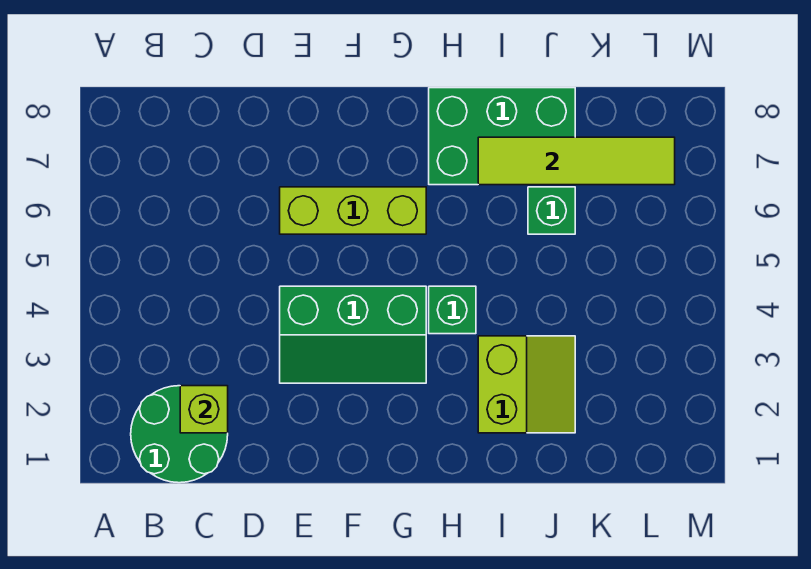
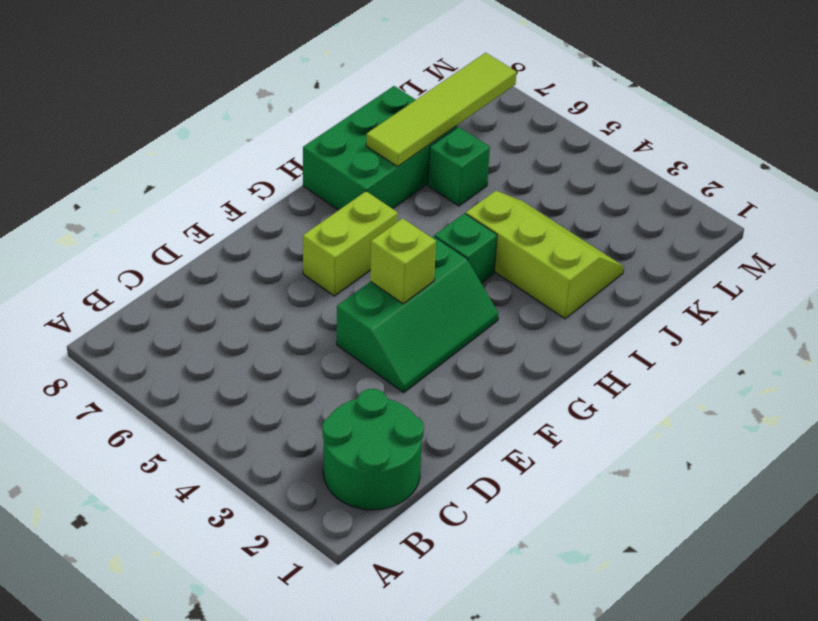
lime brick C2 level 2 -> lime brick F4 level 2
lime brick E6:G6 level 1 -> lime brick F6:G6 level 1
lime slope I2:J3 level 1 top I -> lime slope I2:J4 level 1 top I

